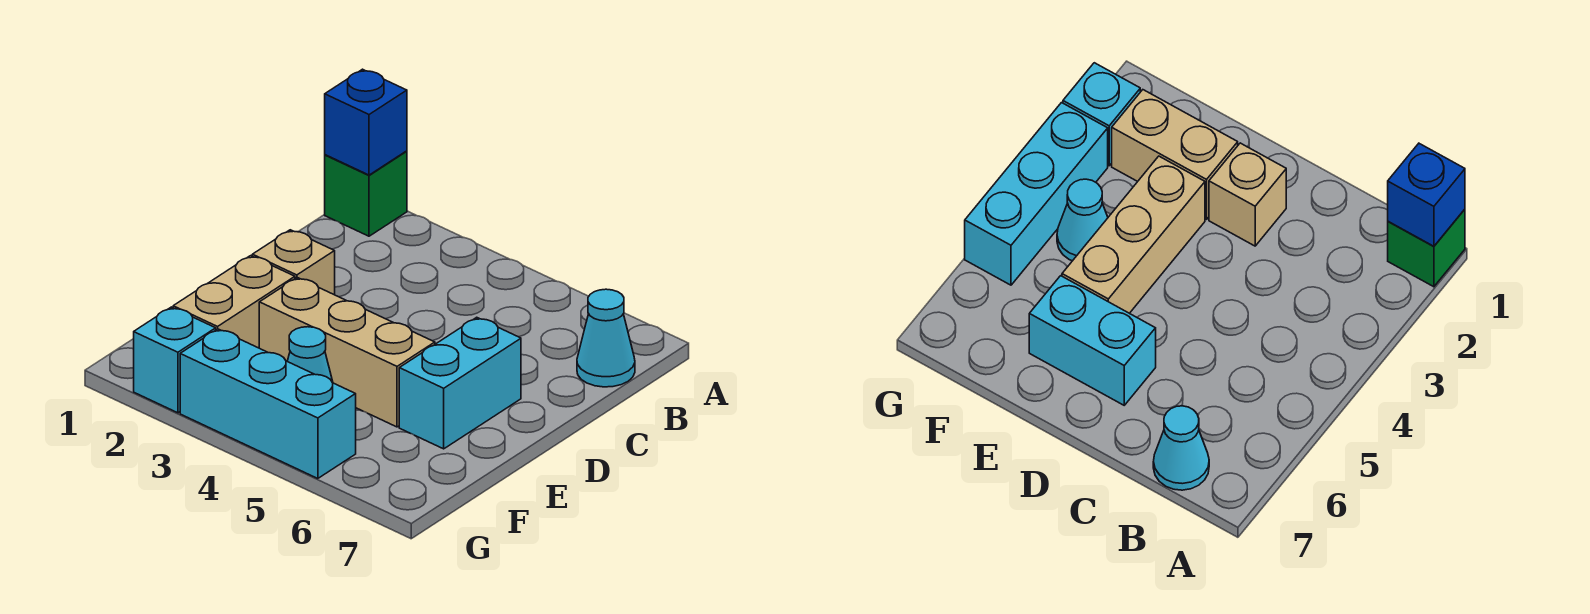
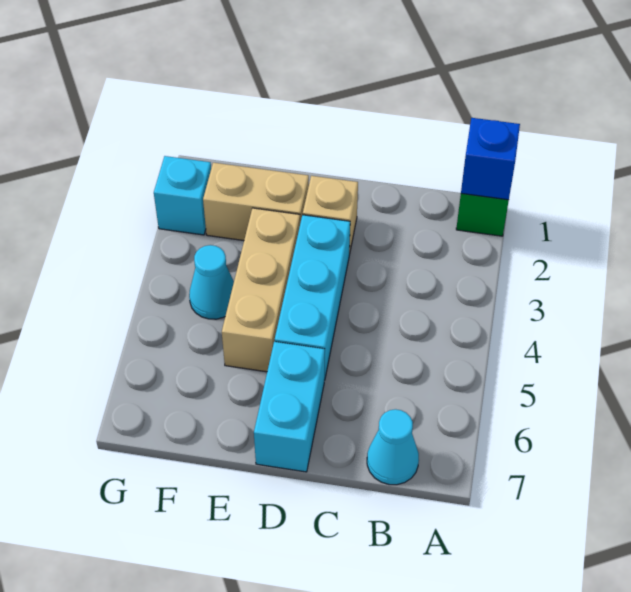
cyan brick D6:E6 level 1 -> cyan brick D6:D7 level 1
cyan brick G3:G5 level 1 -> cyan brick D3:D5 level 1

